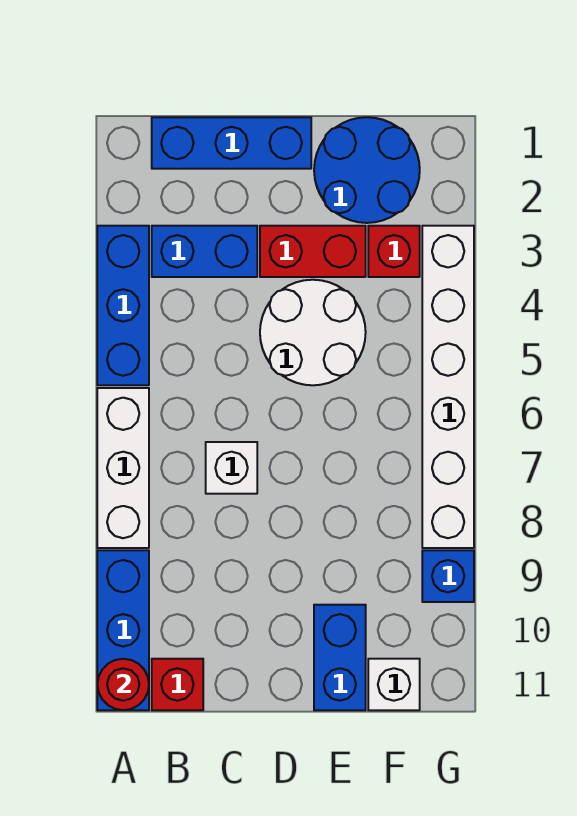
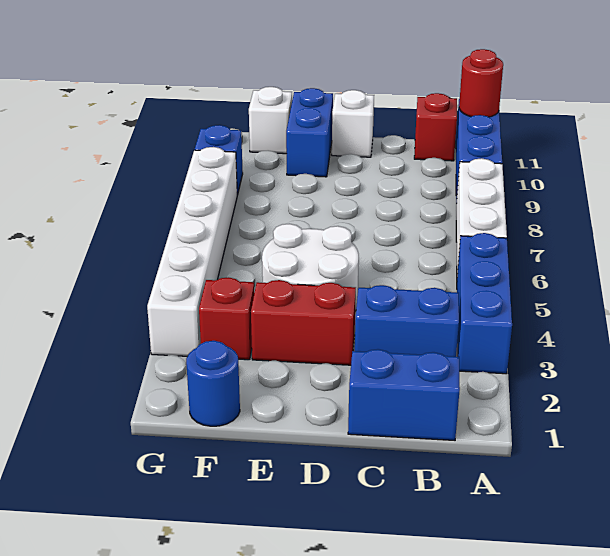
blue brick B1:D1 level 1 -> blue brick B1:C1 level 1
white brick C7 level 1 -> white brick D11 level 1
blue round brick E1:F2 level 1 -> blue round brick F1 level 1

